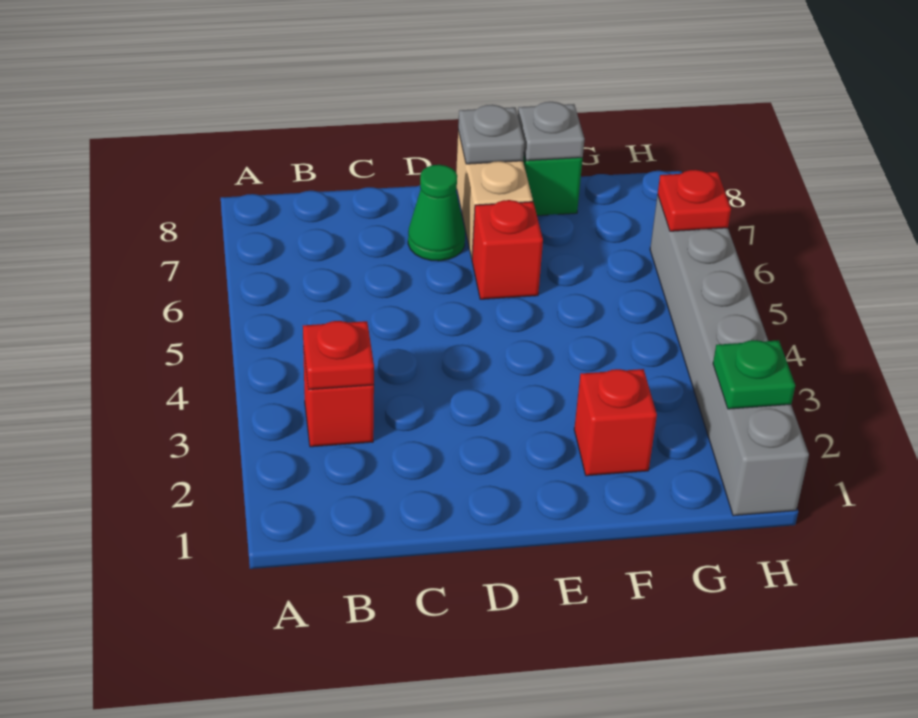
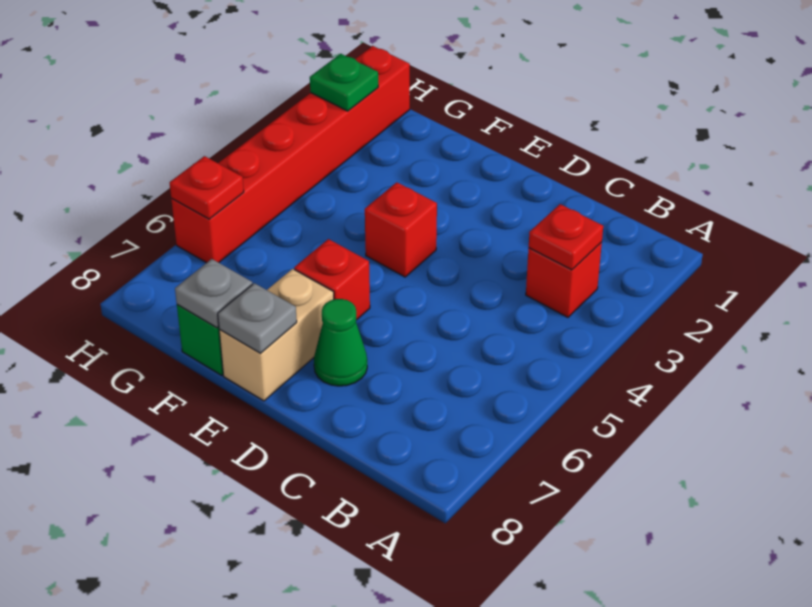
red brick F2 level 1 -> red brick E4 level 1
grey brick H1:H6 level 1 -> red brick H1:H6 level 1

